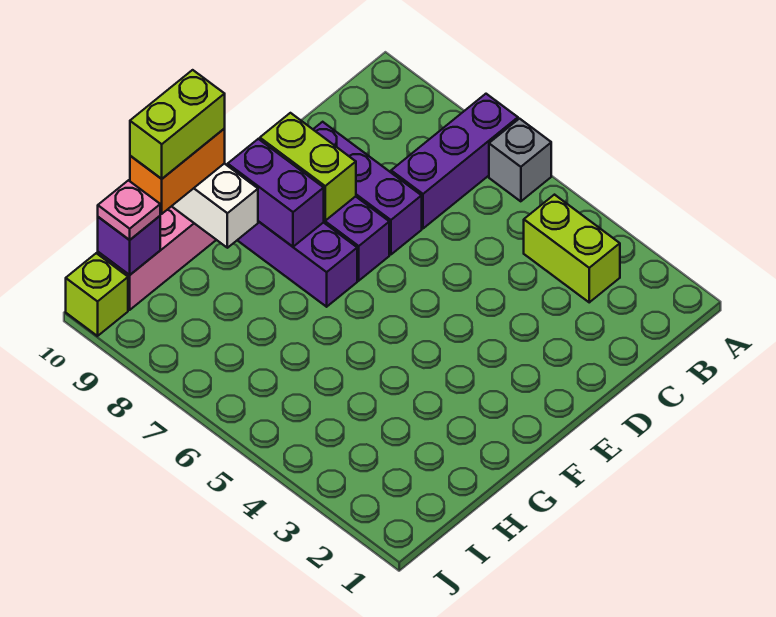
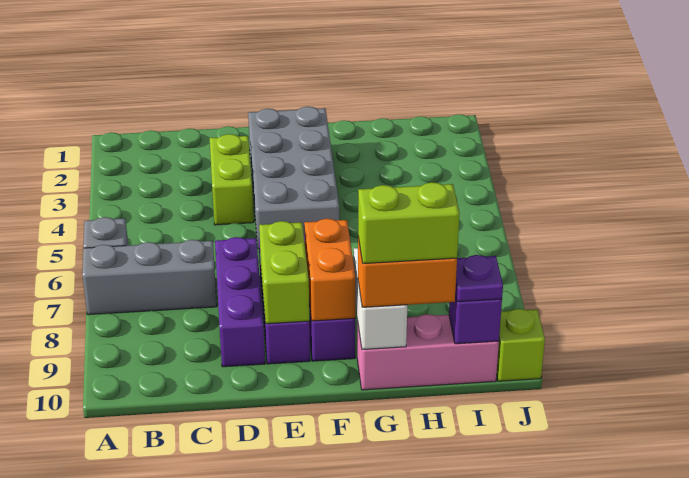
purple brick A7:C7 level 1 -> grey brick A7:C7 level 1
lime brick B3:B4 level 1 -> lime brick D3:D4 level 1
none -> grey brick E2:F5 level 1
purple brick F8:F9 level 2 -> orange brick F8:F9 level 2
pink plate I10 level 3 -> purple plate I10 level 3

